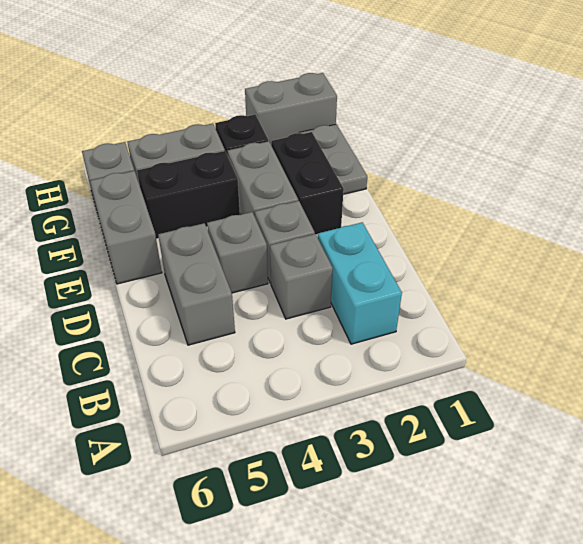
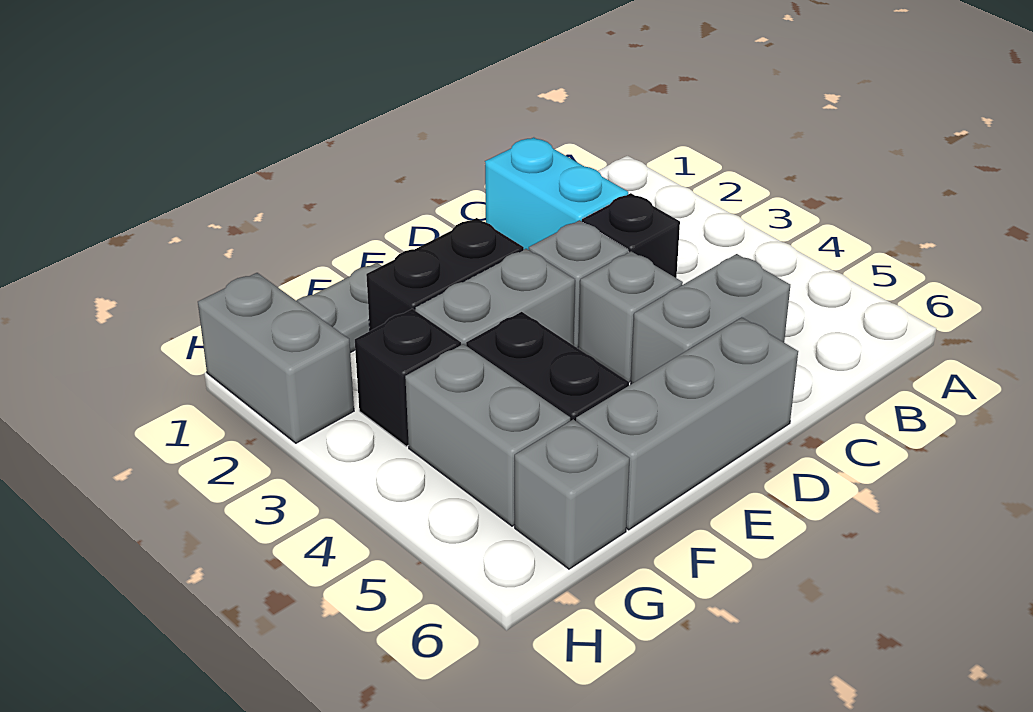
cyan brick B2:C2 level 1 -> cyan brick C1:C2 level 1
grey brick C3 level 1 -> black brick C3 level 1
grey brick E6:F6 level 1 -> grey brick D6:F6 level 1

